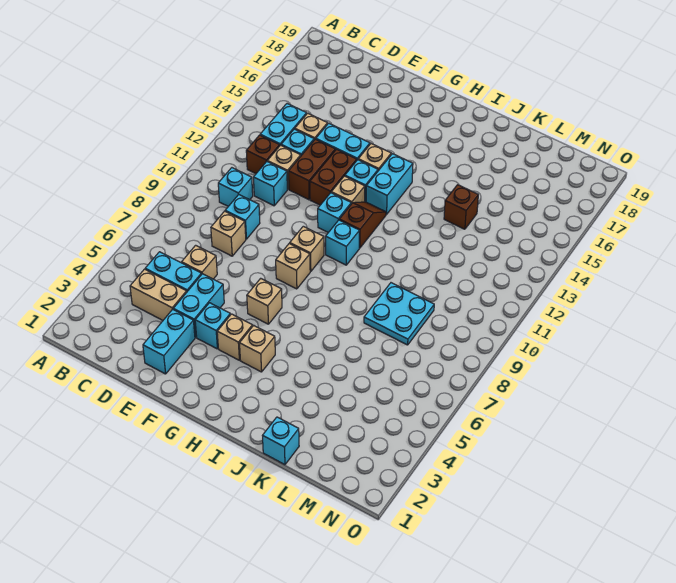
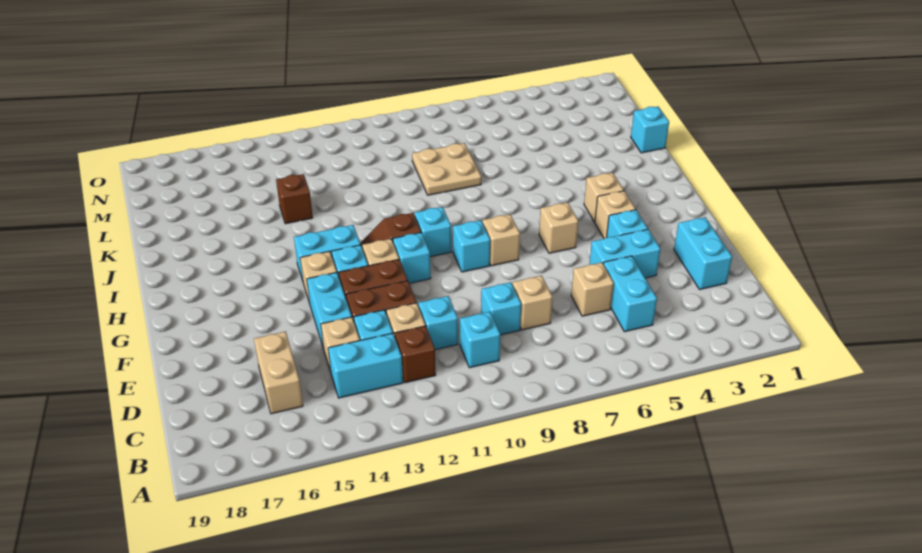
tan brick C4:D4 level 1 -> tan brick C16:D16 level 1
cyan brick E2:E3 level 1 -> cyan brick D2:E2 level 1
tan brick G9 level 1 -> cyan brick G9 level 1
cyan plate K8:L9 level 1 -> tan plate K8:L9 level 1

